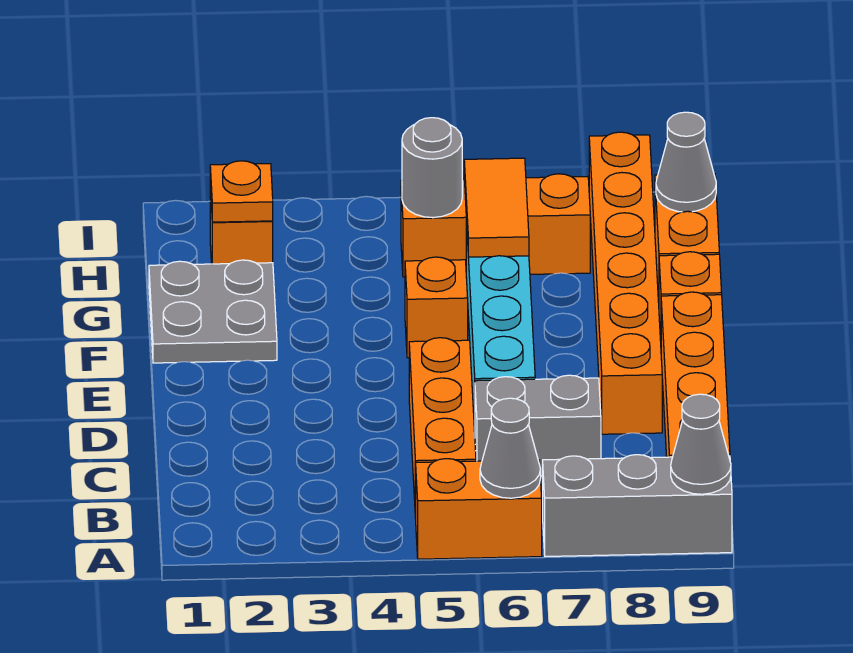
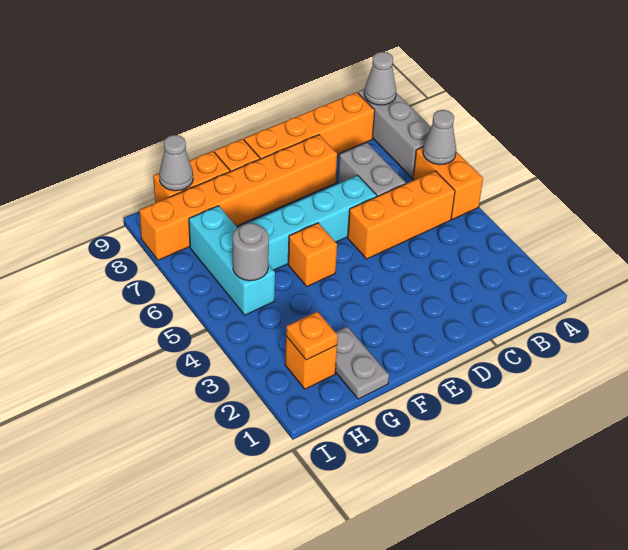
grey plate F1:G2 level 1 -> grey plate G1:G2 level 1
orange tile G6:H6 level 2 -> none
orange brick H5:H7 level 1 -> cyan brick H5:H7 level 1

